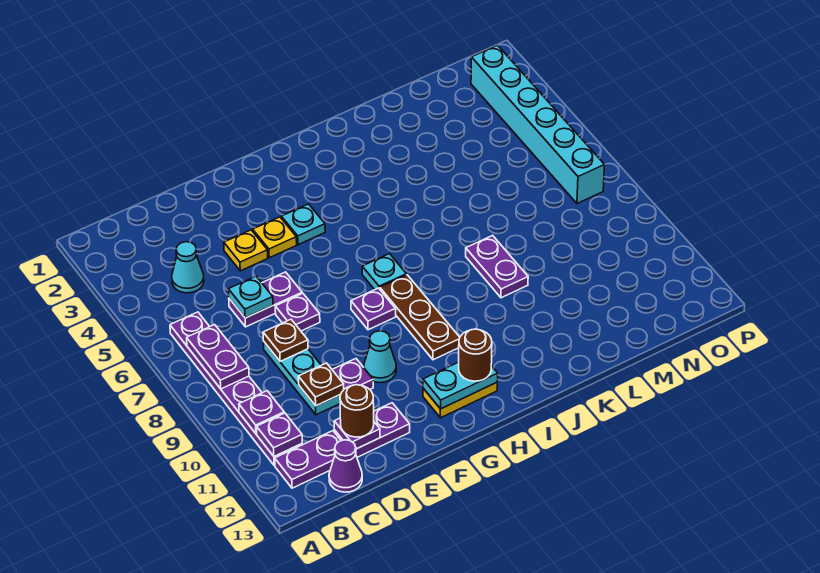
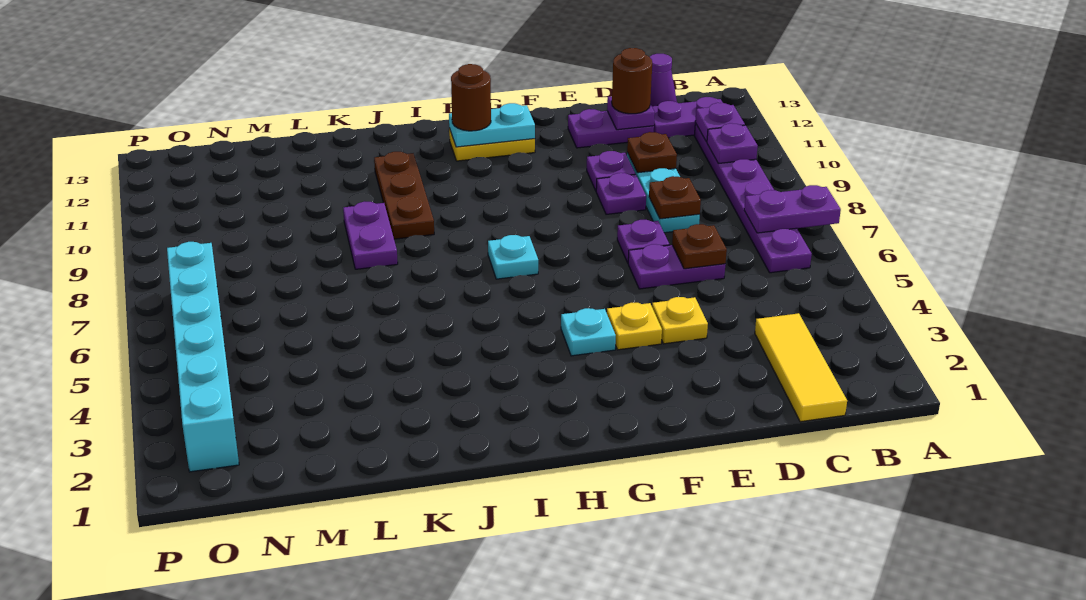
purple plate B7:B8 level 2 -> purple plate A7:B7 level 2
none -> yellow tile C1:C3 level 1
cyan cone C4 level 1 -> none
cyan plate D6 level 2 -> brown plate D6 level 2
cyan cone F10 level 1 -> none
purple plate G8 level 1 -> purple plate E9 level 1
brown plate H8:H10 level 1 -> brown plate J9:J11 level 1

